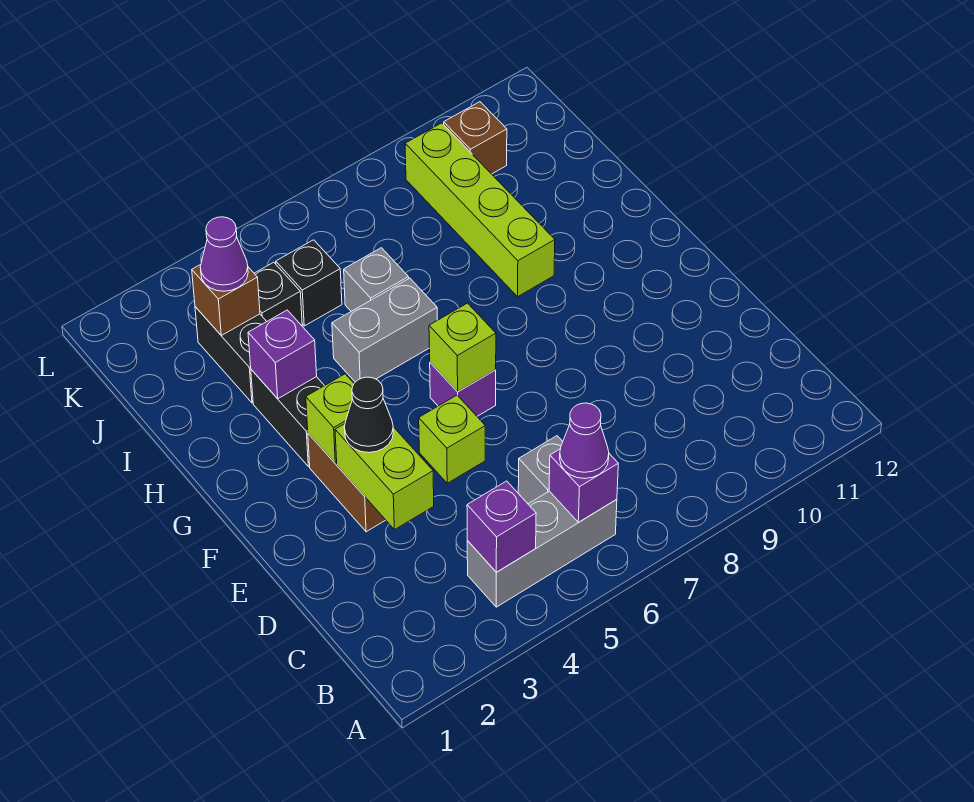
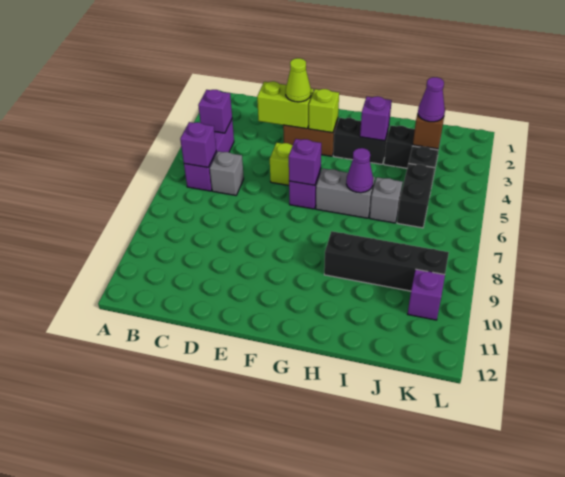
grey brick B4:B6 level 1 -> purple brick B4:B6 level 1
purple cone B6 level 3 -> purple cone H6 level 2
black cone E3 level 3 -> lime cone E3 level 3
lime brick F6 level 2 -> purple brick F6 level 2
grey brick H5:H6 level 1 -> grey brick G6:H6 level 1
lime brick H9:K9 level 1 -> black brick H9:K9 level 1
black brick J5 level 1 -> black brick J5:J6 level 1
brown brick K10 level 1 -> purple brick K10 level 1

